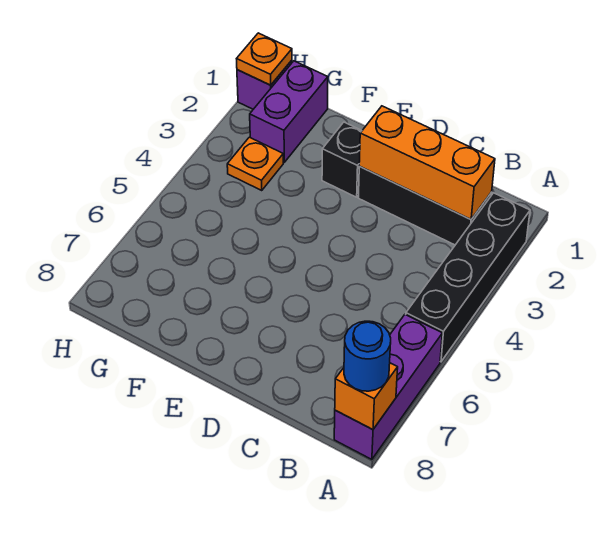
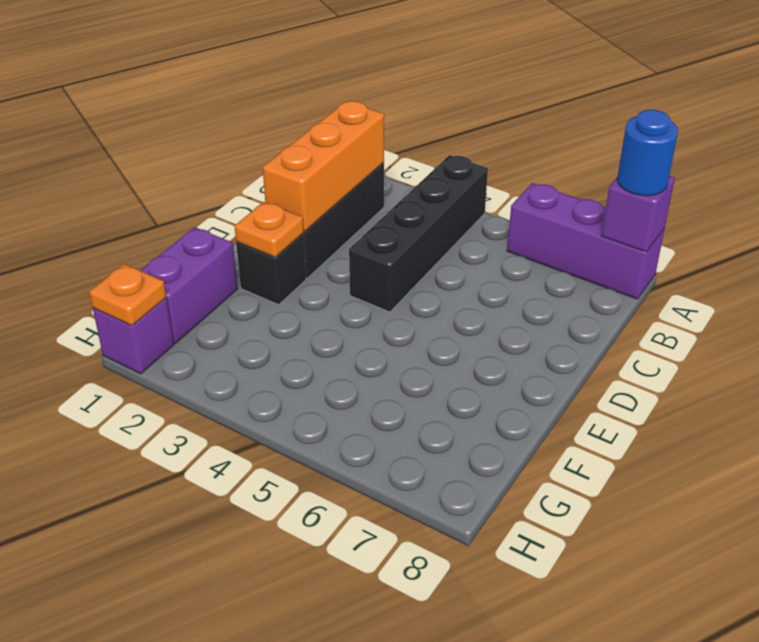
black brick A2:A5 level 1 -> black brick A4:D4 level 1
orange brick A8 level 2 -> purple brick A8 level 2
purple brick G1:G2 level 1 -> purple brick F1:G1 level 1
orange plate G3 level 1 -> orange plate E2 level 2

